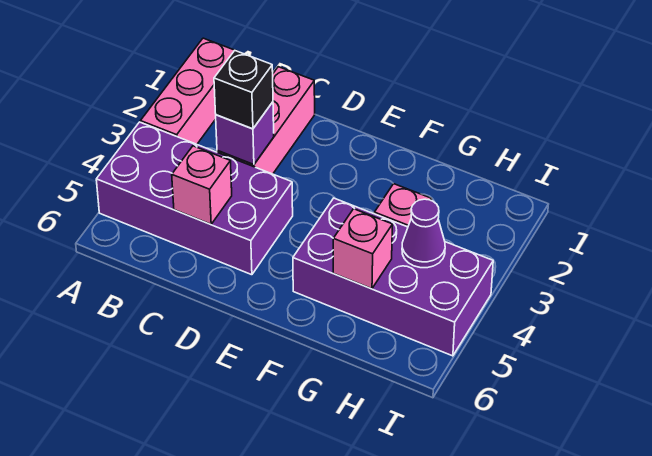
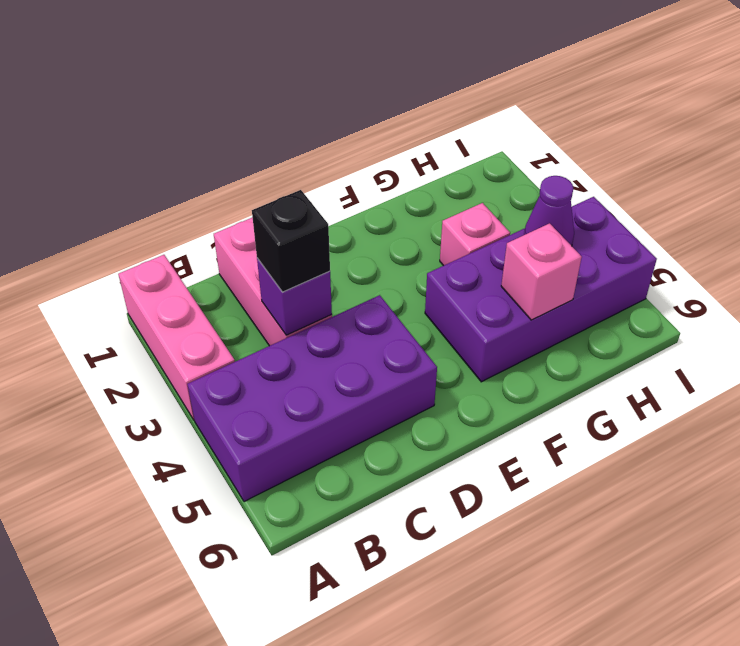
pink brick C5 level 2 -> none

